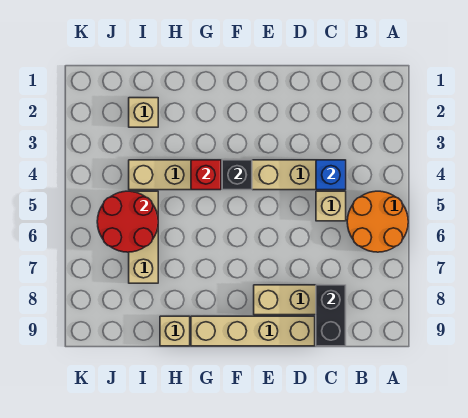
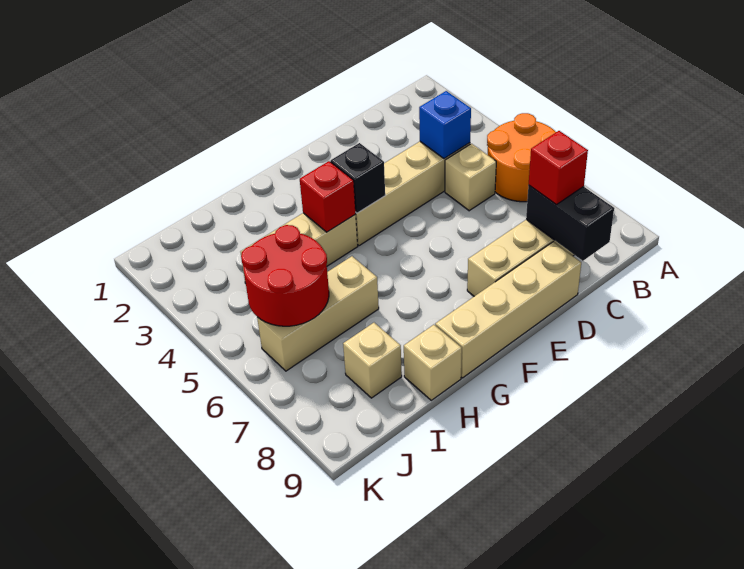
none -> red brick C8 level 3
tan brick I2 level 1 -> tan brick I8 level 1
tan brick I5:I7 level 1 -> tan brick H6:J6 level 1

